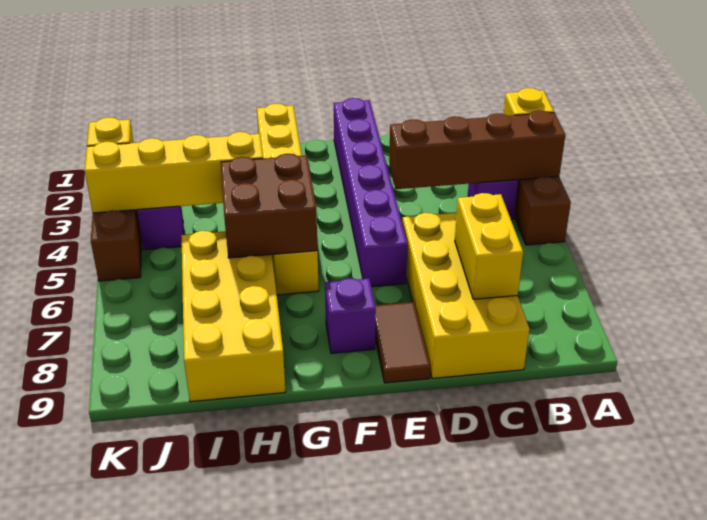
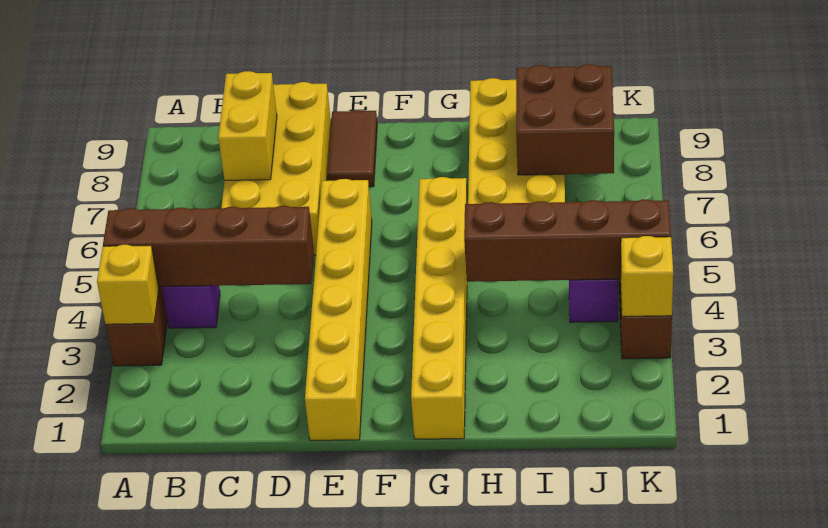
purple brick E1:E6 level 1 -> yellow brick E1:E6 level 1
purple brick F8 level 1 -> none
brown brick G5:H6 level 2 -> brown brick I7:J8 level 2
yellow brick H4:K4 level 2 -> brown brick H4:K4 level 2

